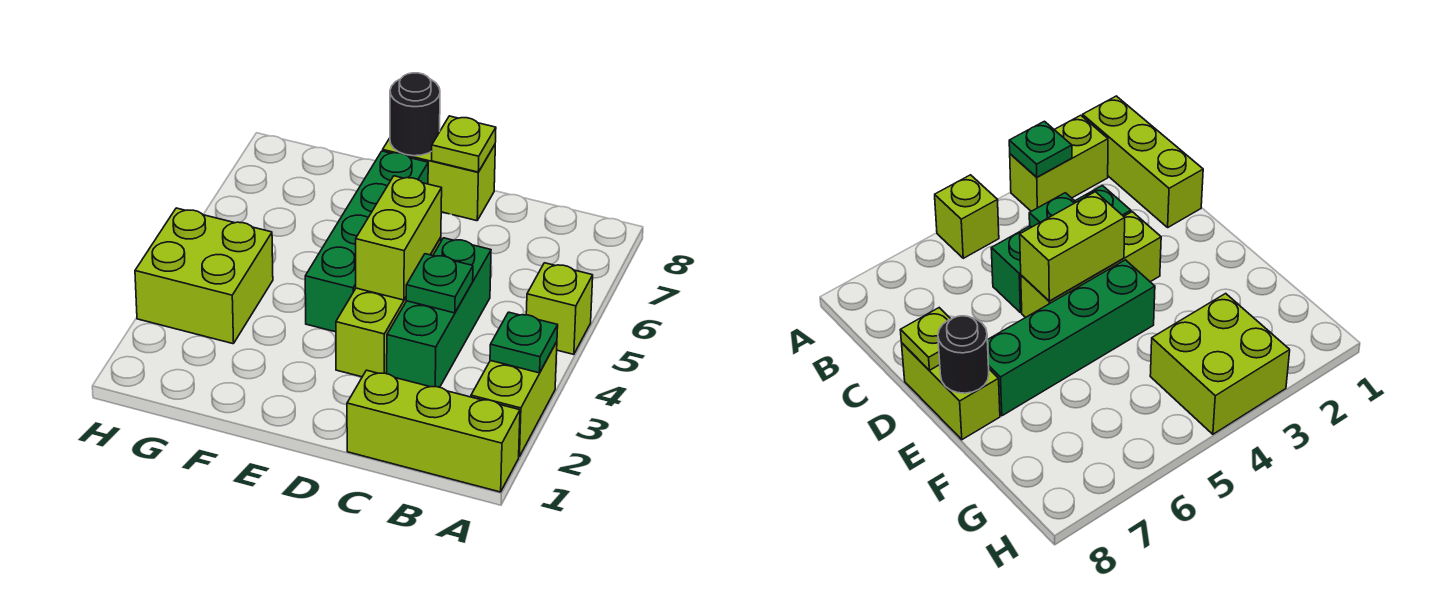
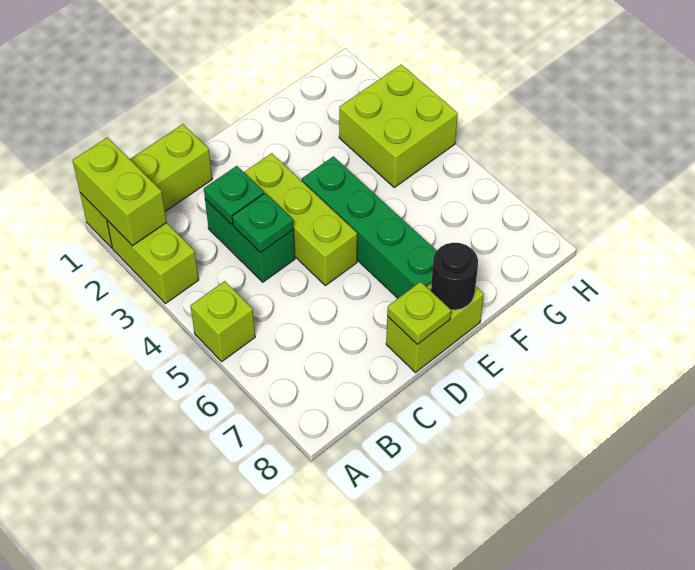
green plate A3 level 2 -> green plate C3 level 2
green brick C3:C5 level 1 -> green brick C3:C4 level 1
lime brick D4:D5 level 2 -> lime brick A1:A2 level 2

